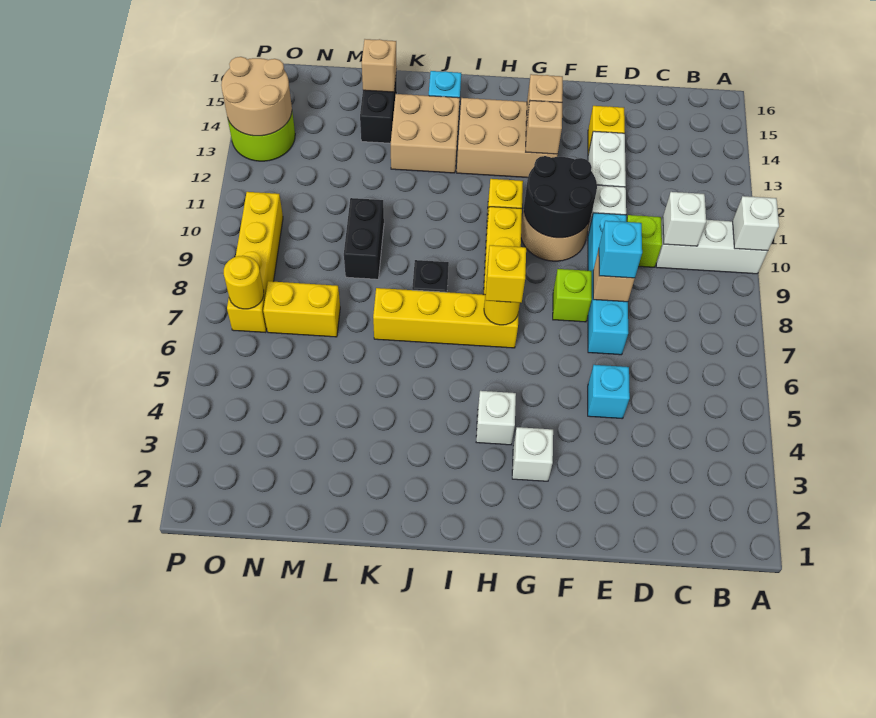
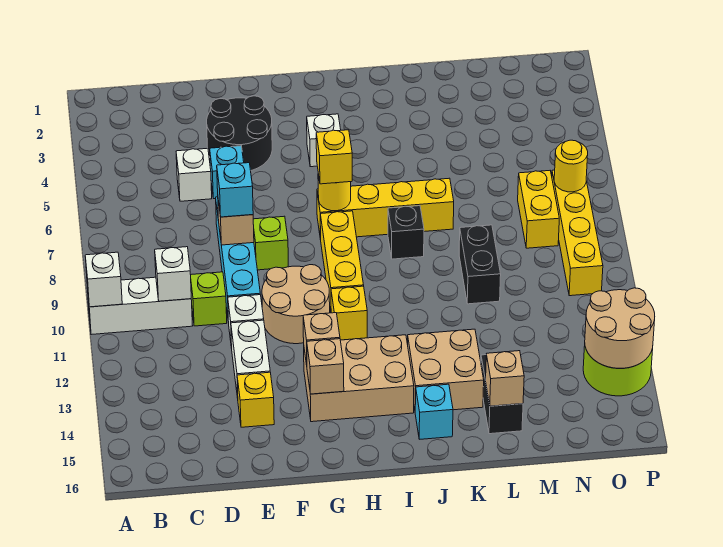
black round brick F10:G11 level 2 -> black round brick E3:F4 level 1
white brick G3 level 1 -> white brick D5 level 1
yellow brick M7:N7 level 1 -> yellow brick N7:N8 level 1

